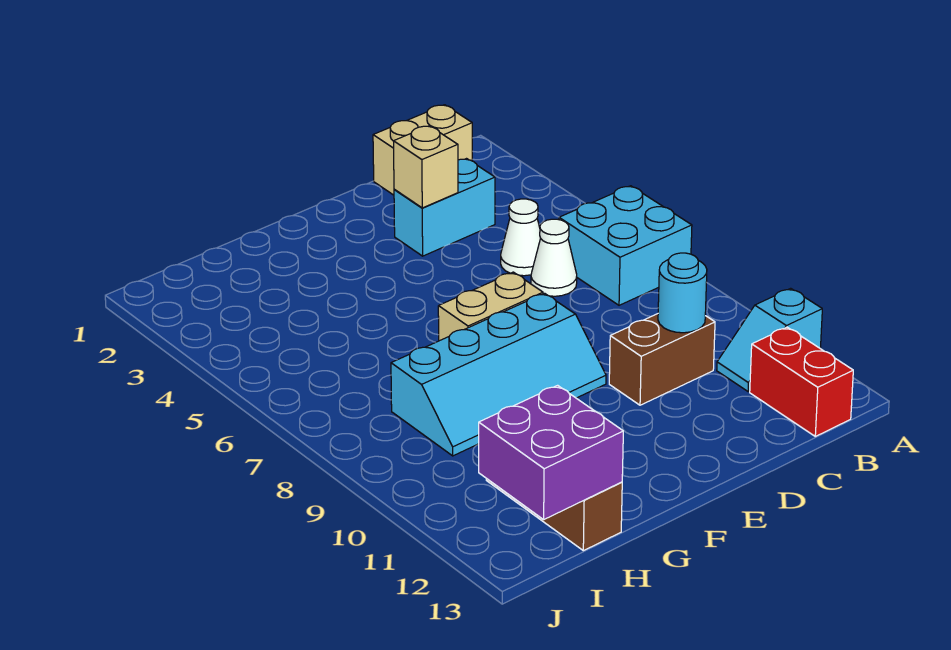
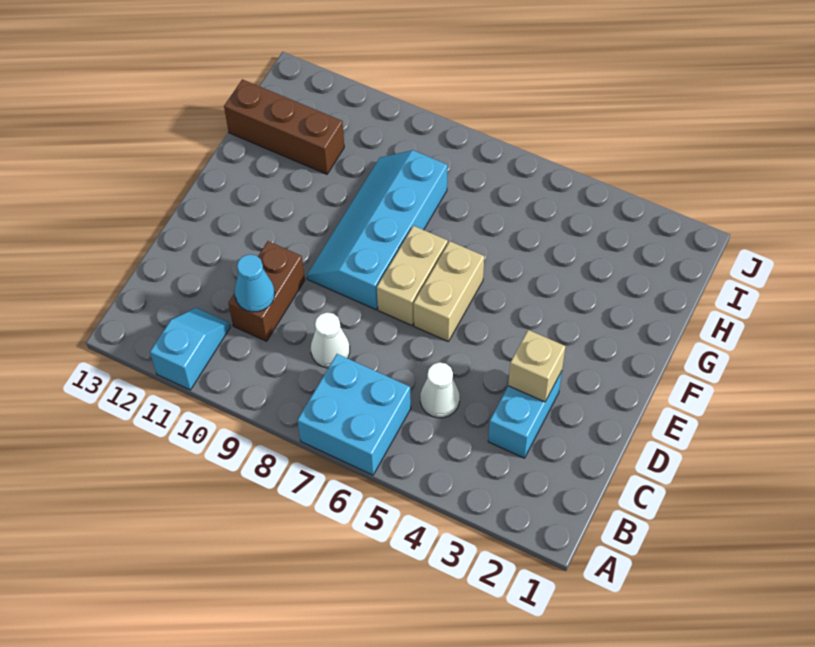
tan brick B1:C1 level 1 -> tan brick E6:F6 level 1
red brick B12:B13 level 1 -> none
white cone C6 level 1 -> white cone C8 level 1
cyan round brick C10 level 2 -> cyan cone C10 level 2
purple brick H12:I13 level 2 -> none

